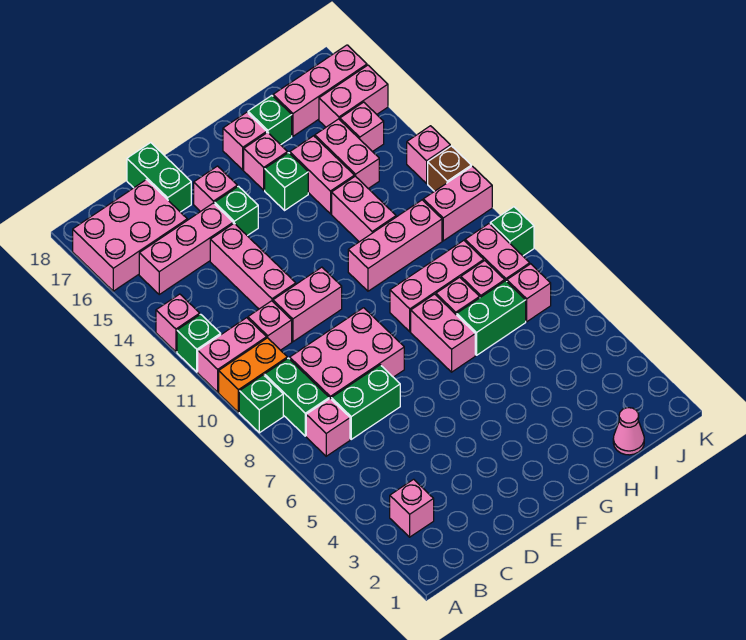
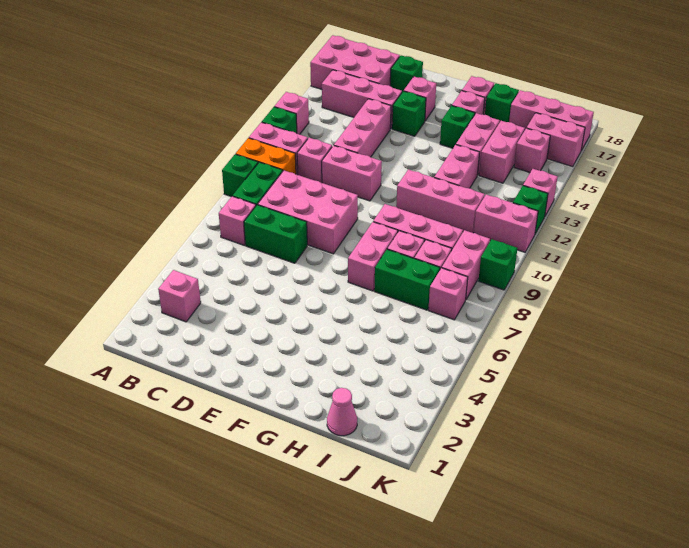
green brick D17:D18 level 1 -> green brick D17 level 1
brown brick K12 level 1 -> green brick K12 level 1

